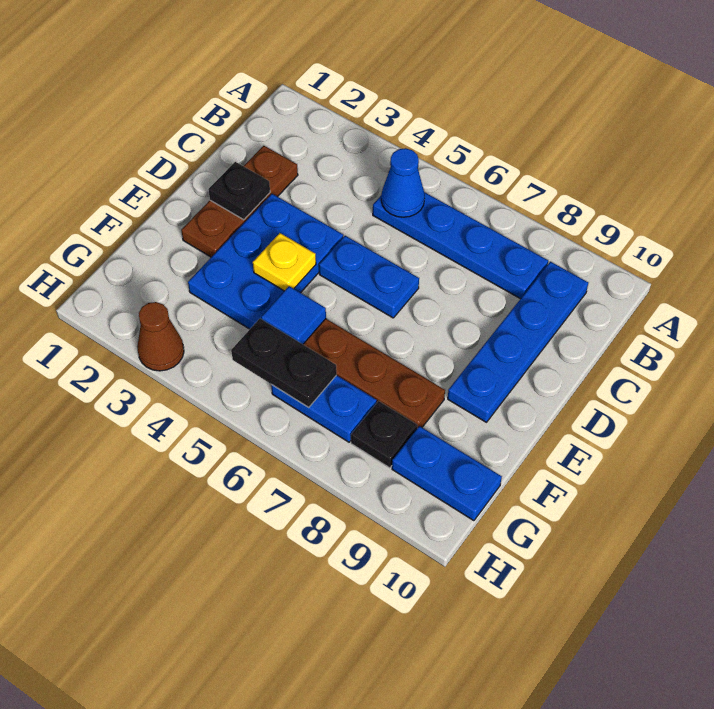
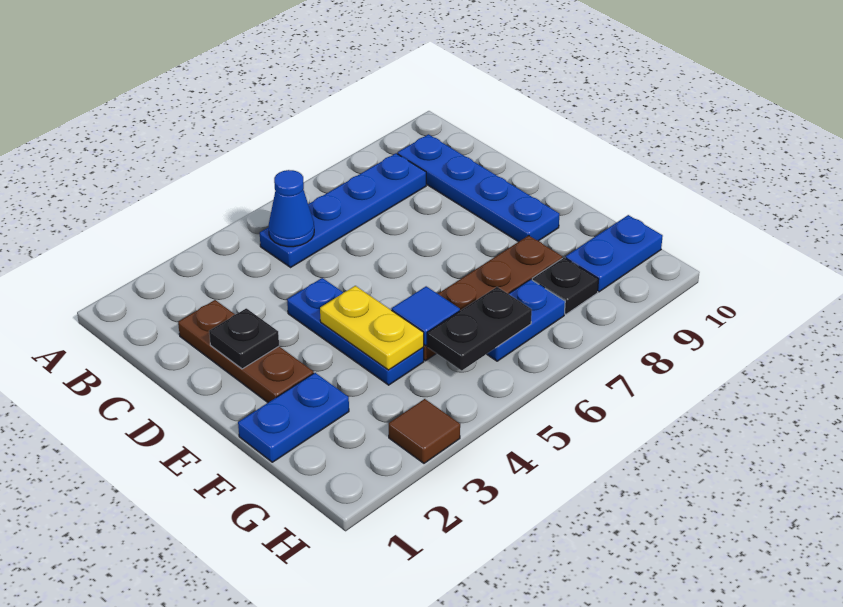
blue plate D3:F4 level 1 -> blue plate D4:F4 level 1
blue plate D5:D6 level 1 -> blue plate F1:F2 level 1
yellow plate E4 level 2 -> yellow plate E4:F4 level 2
brown cone H3 level 1 -> brown tile H3 level 1

